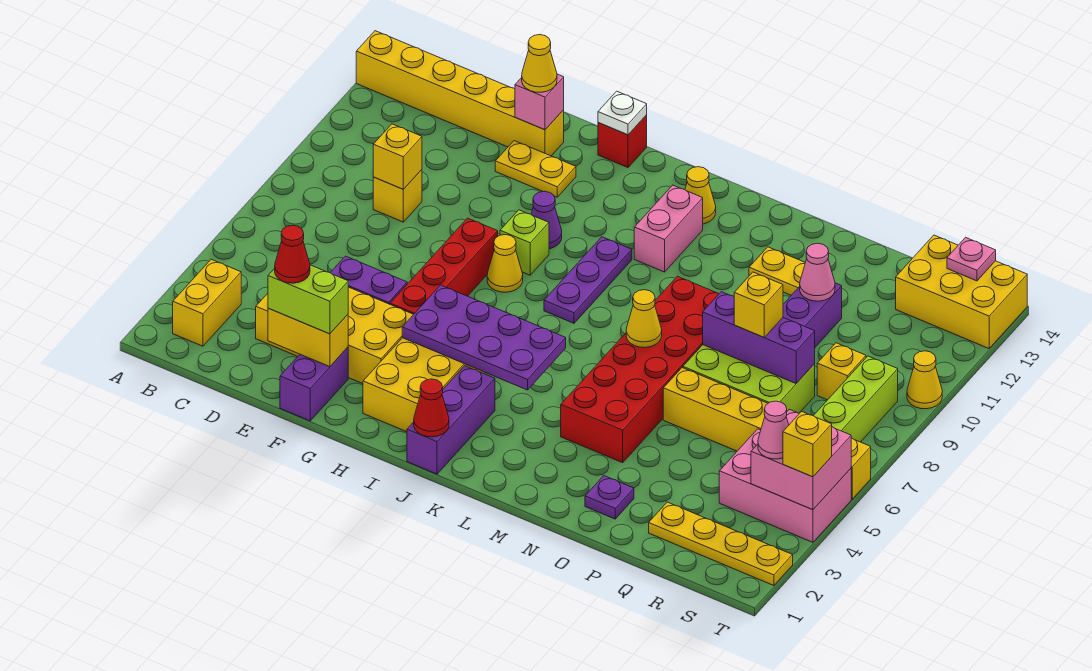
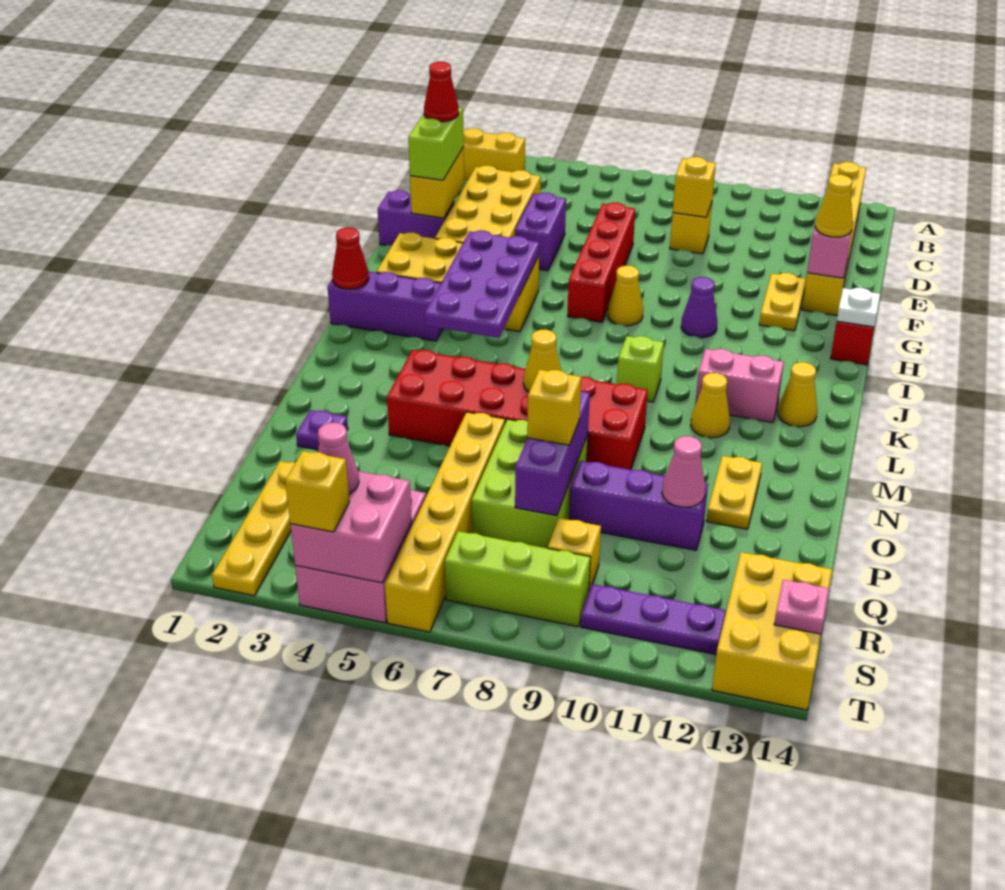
red brick G5:G8 level 1 -> red brick E7:H7 level 1
lime brick H9 level 1 -> lime brick K9 level 1
purple plate J8:J10 level 1 -> purple plate S10:S12 level 1
yellow cone T10 level 1 -> yellow cone L11 level 1

